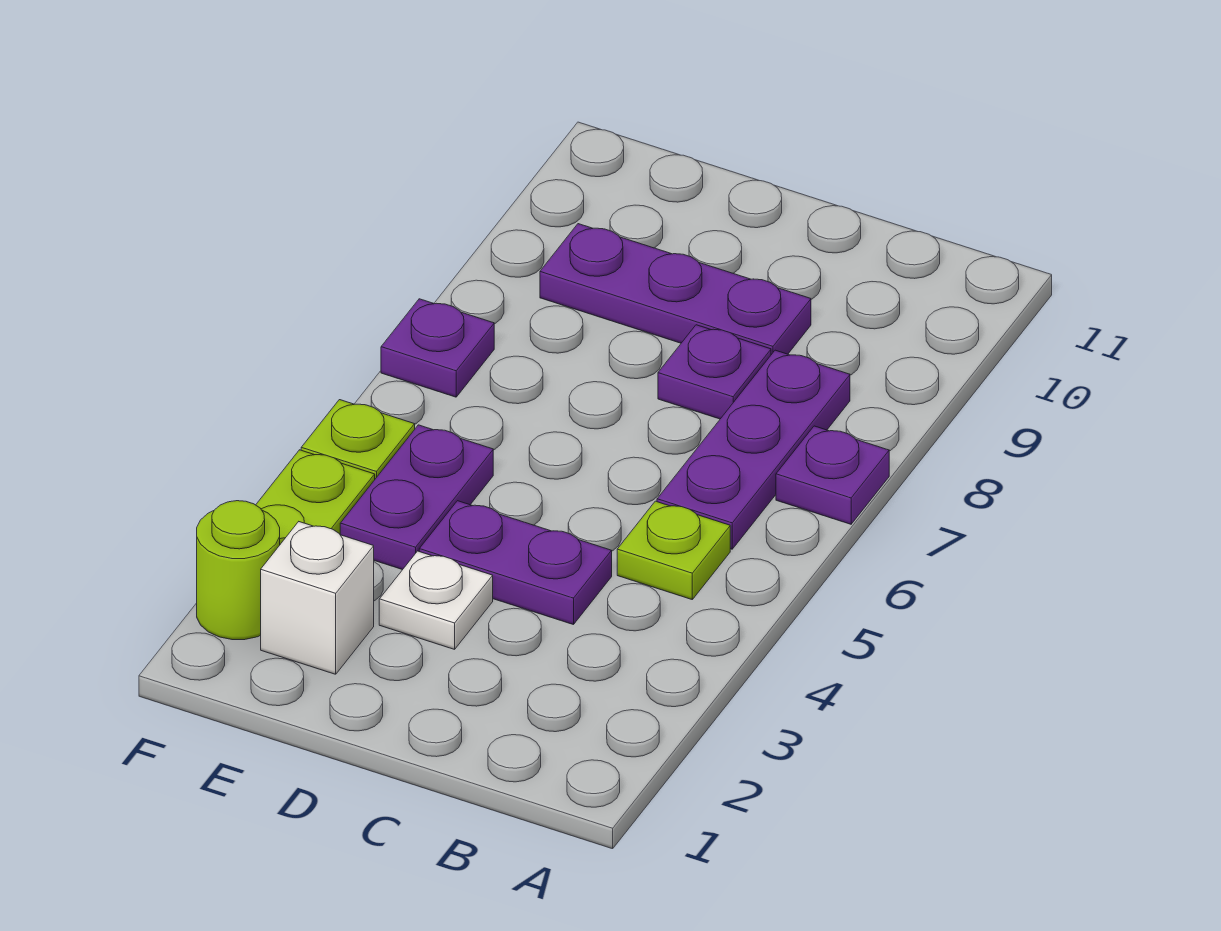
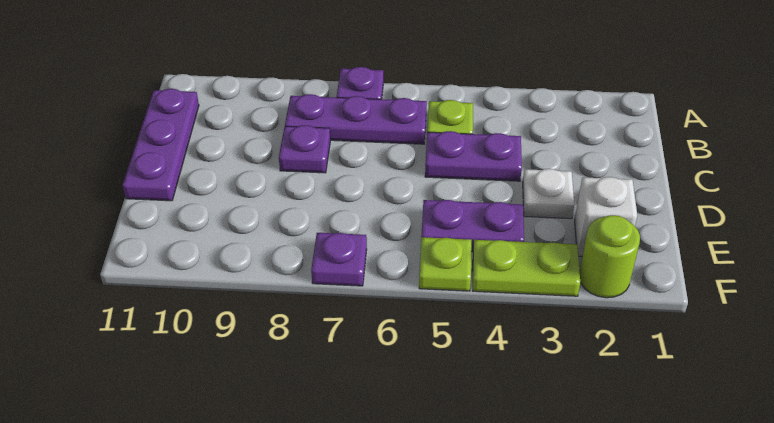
purple plate C4:D4 level 1 -> purple plate C4:C5 level 1
purple plate C9:E9 level 1 -> purple plate B11:D11 level 1

